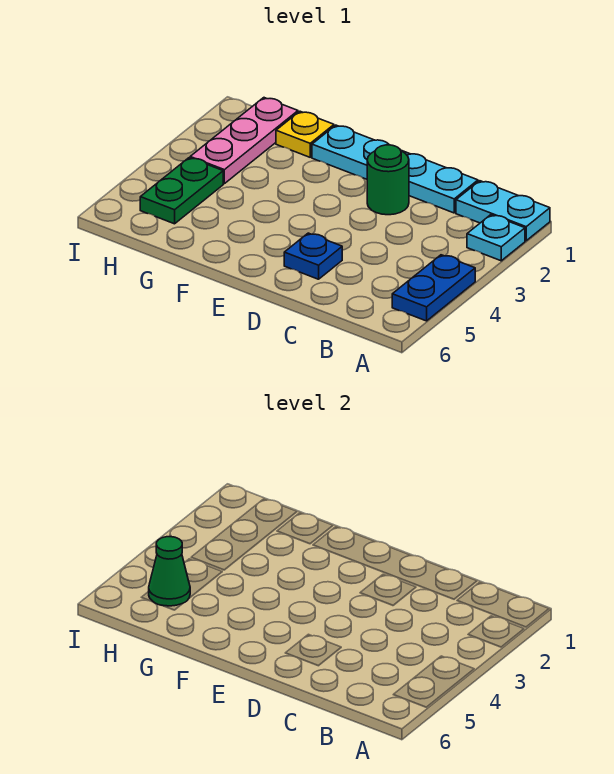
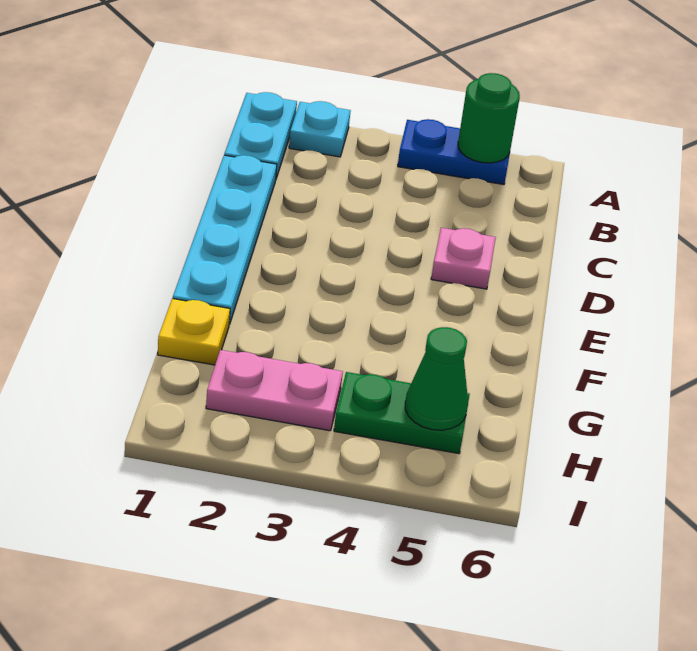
green round brick D2 level 1 -> green round brick A5 level 2
blue plate D5 level 1 -> pink plate D5 level 1
pink plate H1:H3 level 1 -> pink plate H2:H3 level 1

